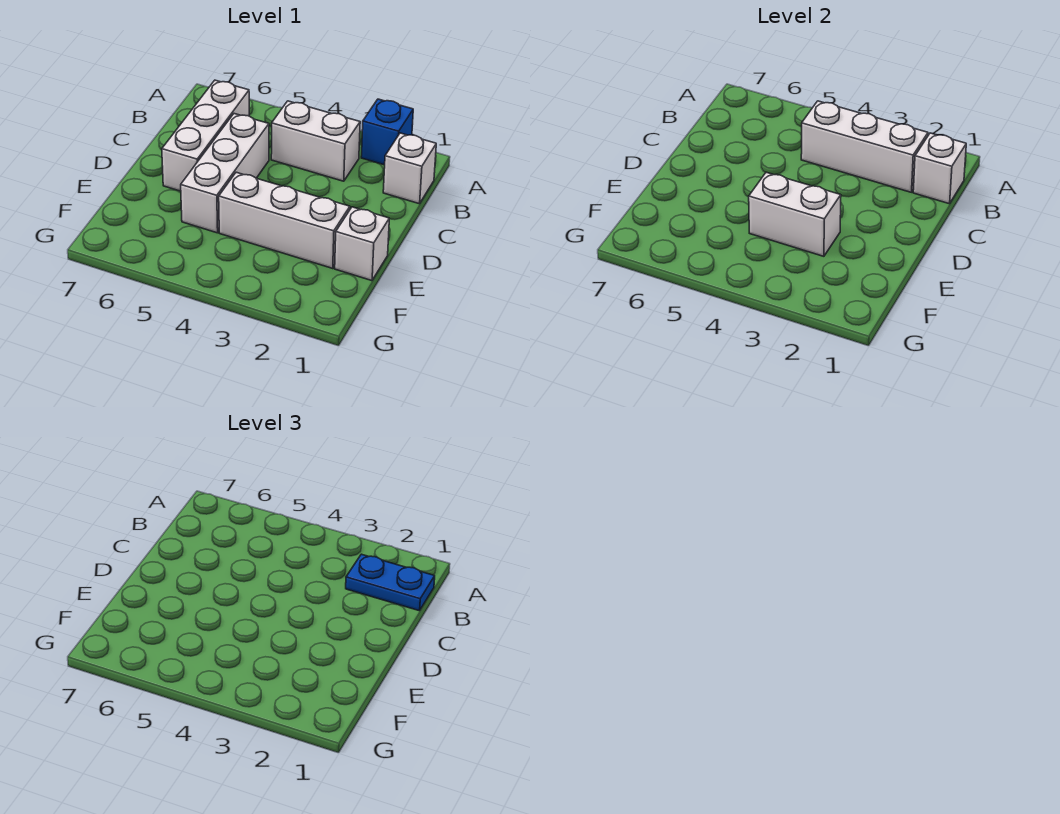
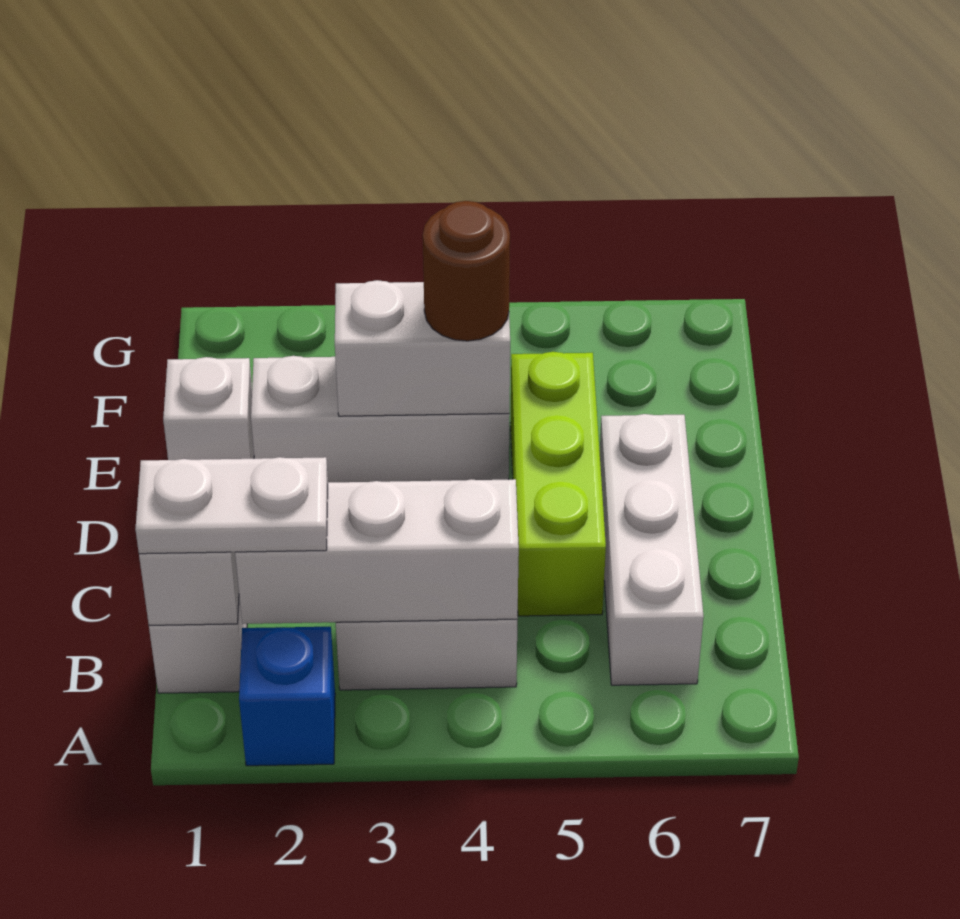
blue plate B1:B2 level 3 -> white plate B1:B2 level 3
white brick C5:E5 level 1 -> lime brick C5:E5 level 1
none -> brown round brick E4 level 3

